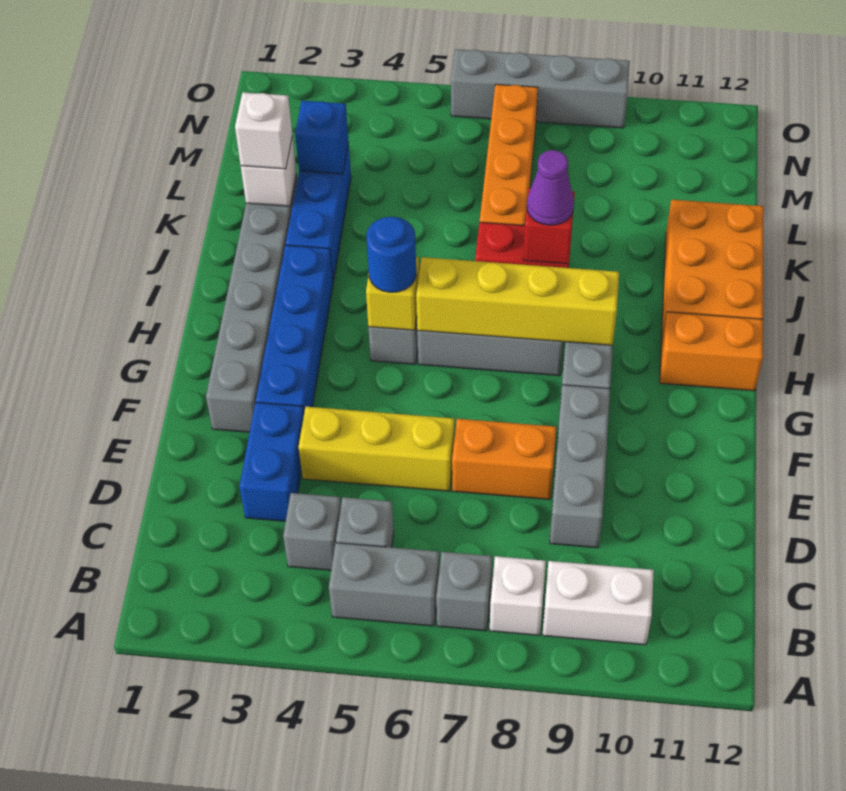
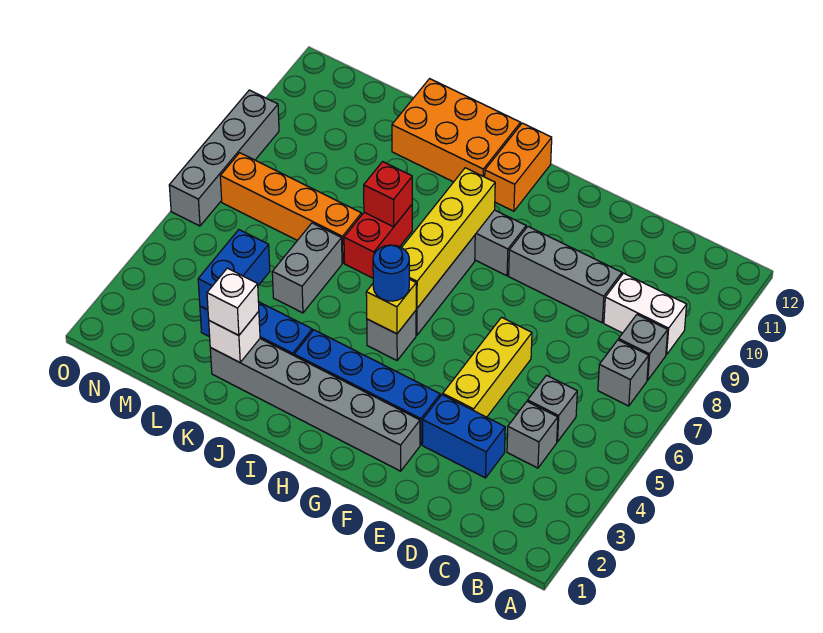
grey brick B5:B6 level 1 -> grey brick K5:K6 level 1
white brick B8 level 1 -> grey brick B8 level 1
white brick B9:B10 level 1 -> white brick B9:C9 level 1
orange brick E7:E8 level 1 -> none
purple cone J8 level 3 -> none
blue brick L3 level 2 -> blue brick L3:L4 level 2

